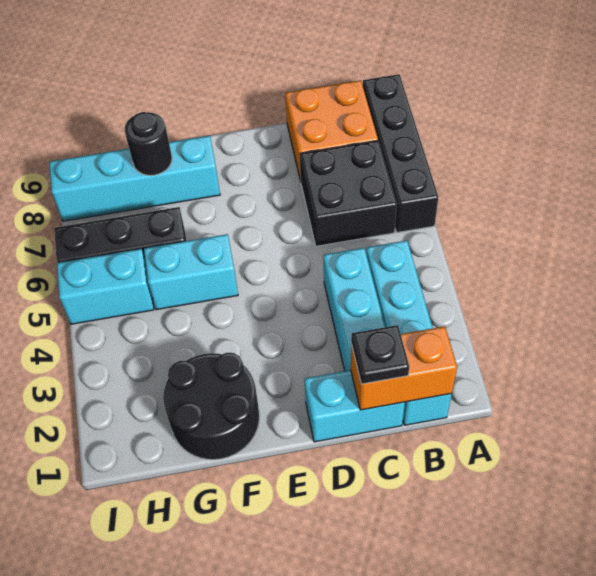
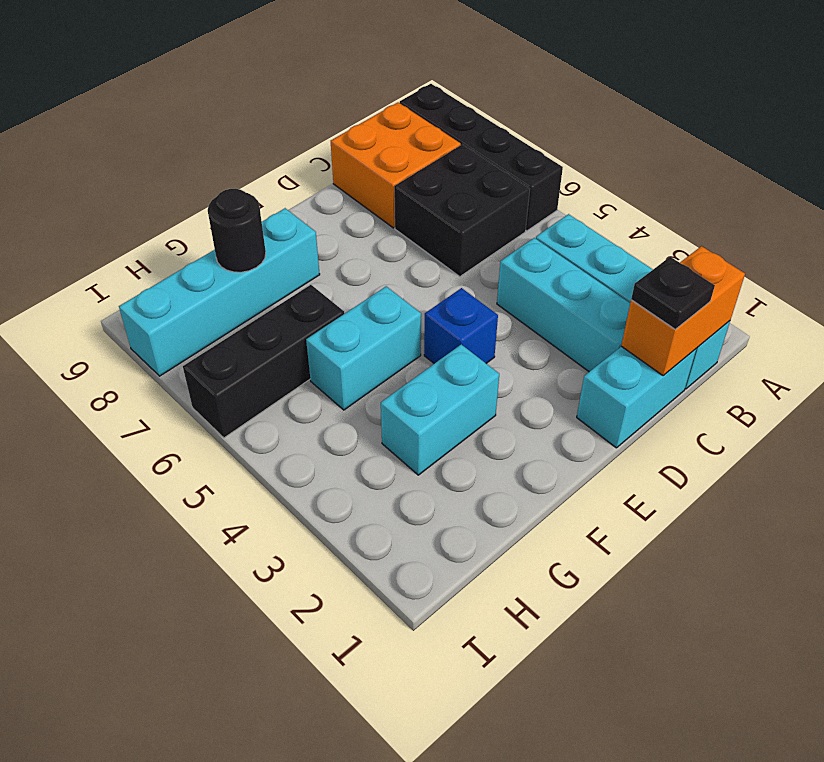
none -> blue brick E4 level 1
black round brick F1:G2 level 1 -> none
cyan brick H5:I5 level 1 -> cyan brick F3:G3 level 1

